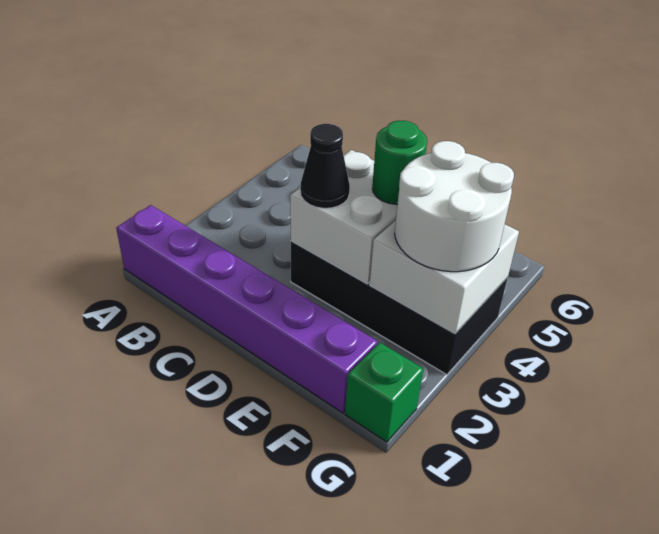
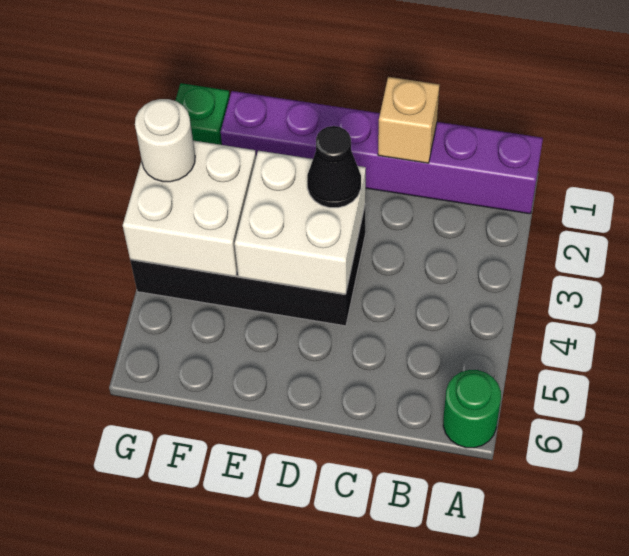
none -> tan brick C1 level 2
green round brick E4 level 3 -> green round brick A6 level 1
white round brick F3:G4 level 3 -> white round brick G3 level 3

